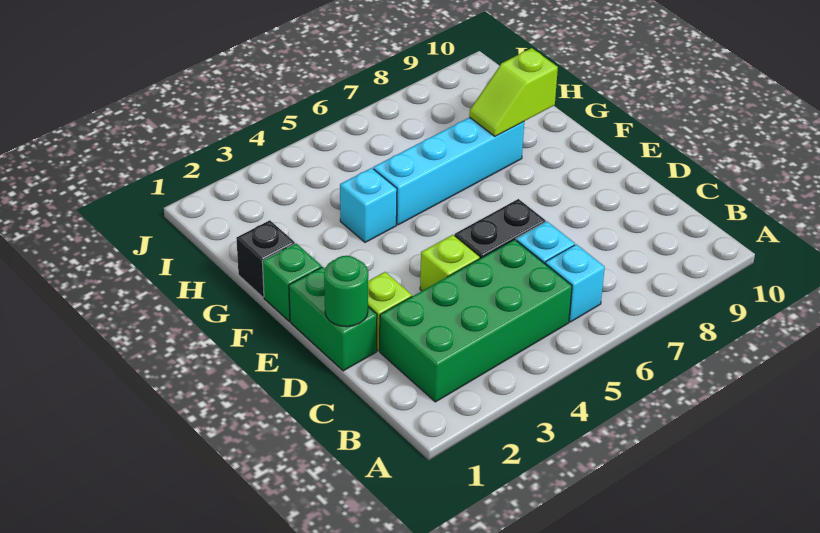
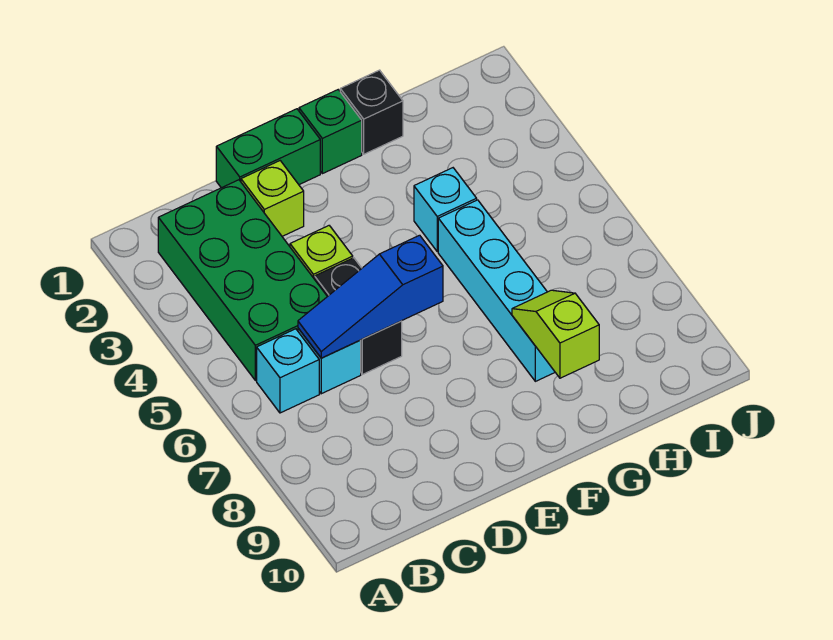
none -> blue slope C6:E6 level 2 top E
green round brick D1 level 2 -> none

